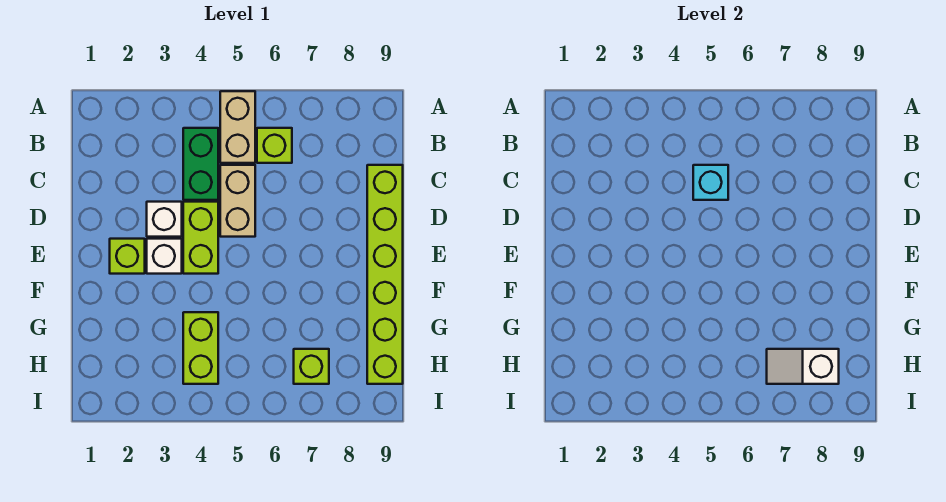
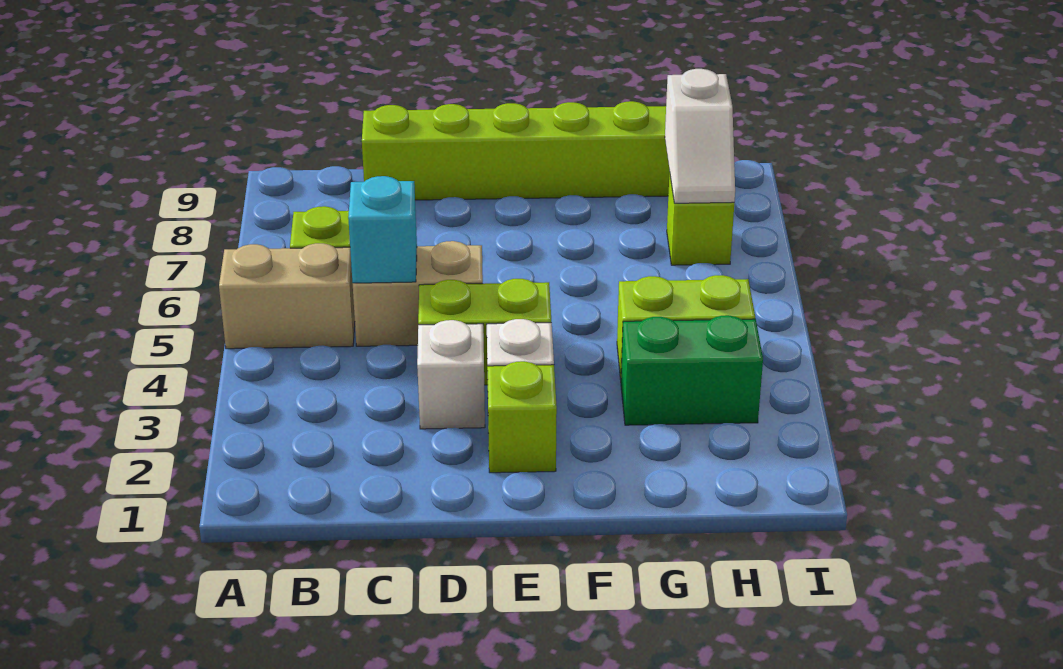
green brick B4:C4 level 1 -> green brick G3:H3 level 1

